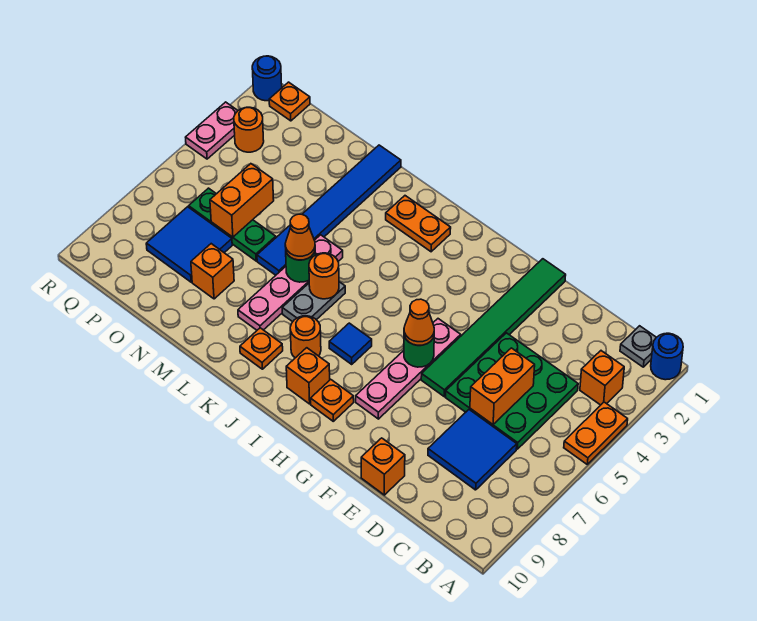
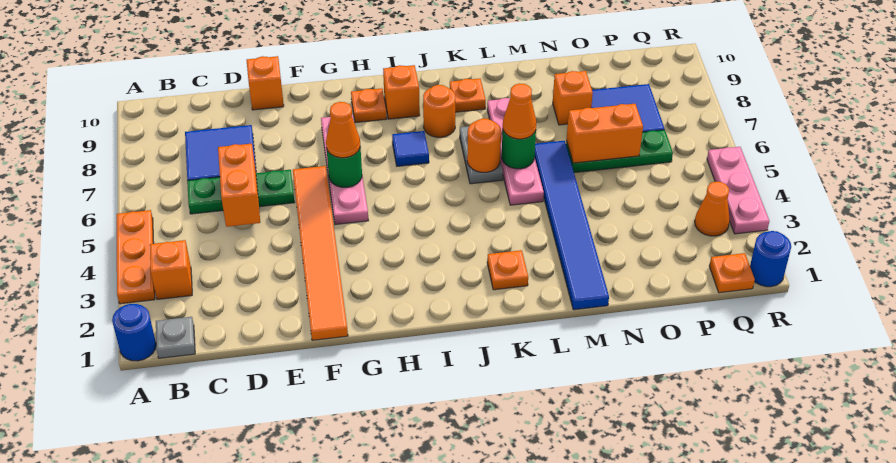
orange plate A4:A5 level 1 -> orange plate A3:A5 level 1
green plate C4:E6 level 1 -> green plate C6:E6 level 1
green tile F1:F6 level 1 -> orange tile F1:F6 level 1
orange plate J2:K2 level 1 -> orange plate K2 level 1
orange brick O5:O6 level 2 -> orange brick N6:O6 level 2
orange round brick Q3 level 1 -> orange cone Q3 level 1
pink plate R3:R4 level 1 -> pink plate R3:R5 level 1

